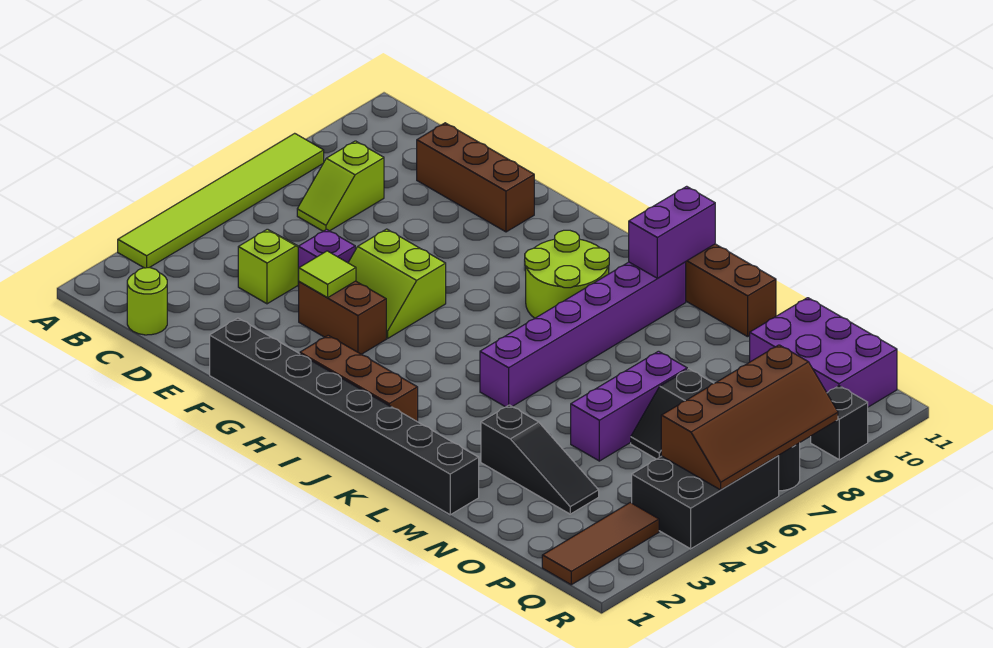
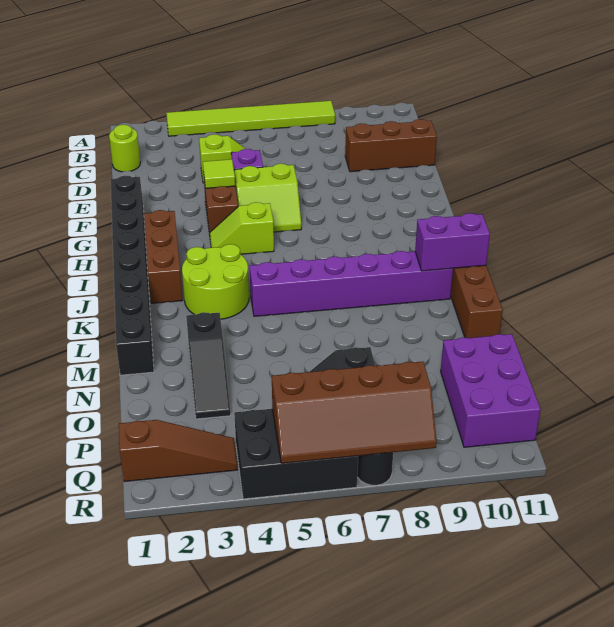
lime slope C7:C8 level 1 top 8 -> lime slope H4:H5 level 1 top 5
brown brick D10:F10 level 1 -> brown brick D9:D11 level 1
lime slope F5:G6 level 1 top 6 -> lime slope F5:G6 level 1 top F
lime round brick I8:J9 level 1 -> lime round brick J3:K4 level 1
purple brick N5:N7 level 1 -> none
brown tile Q1:Q3 level 1 -> brown slope Q1:Q3 level 1 top 1
black brick R9 level 1 -> none

